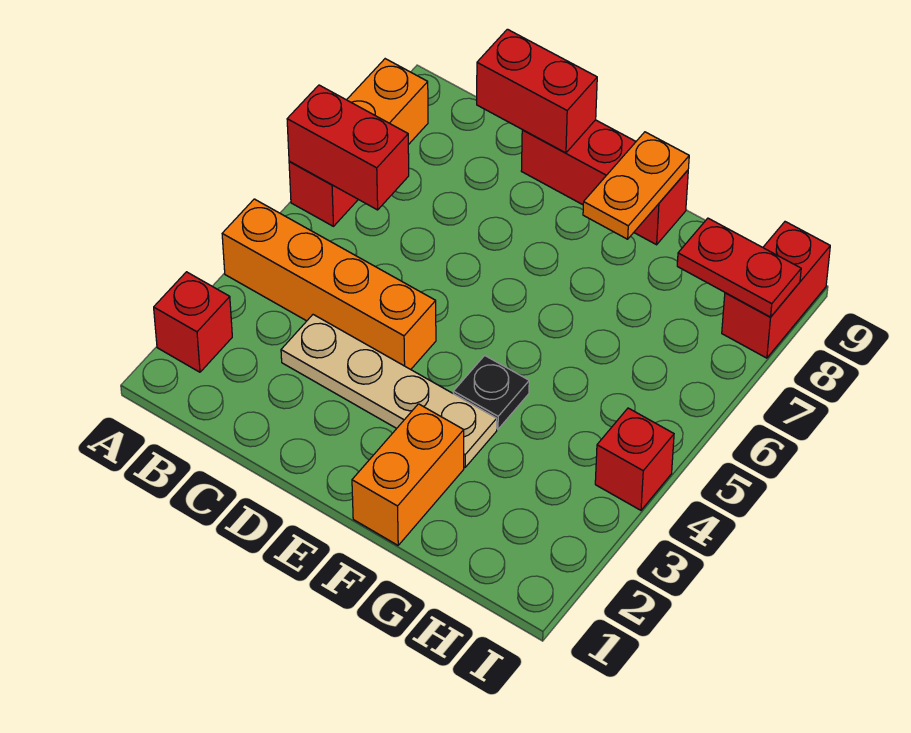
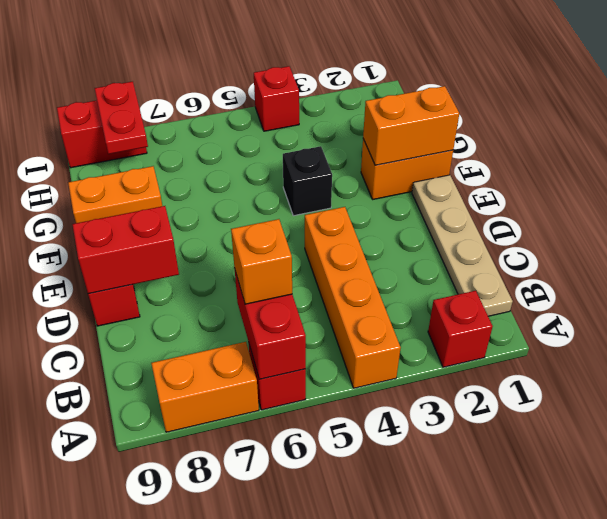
none -> orange brick B6 level 3
tan plate C3:F3 level 1 -> tan plate B1:E1 level 1
red brick C9:D9 level 2 -> red brick D8:D9 level 2
none -> orange brick F1:F2 level 2
black plate F4 level 1 -> black brick F4 level 1

